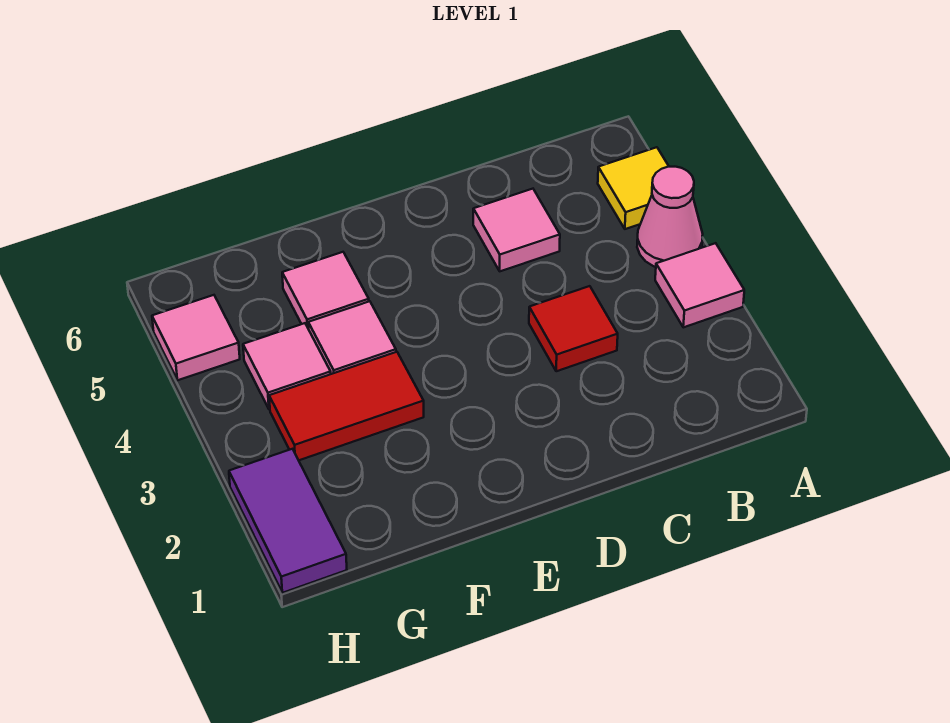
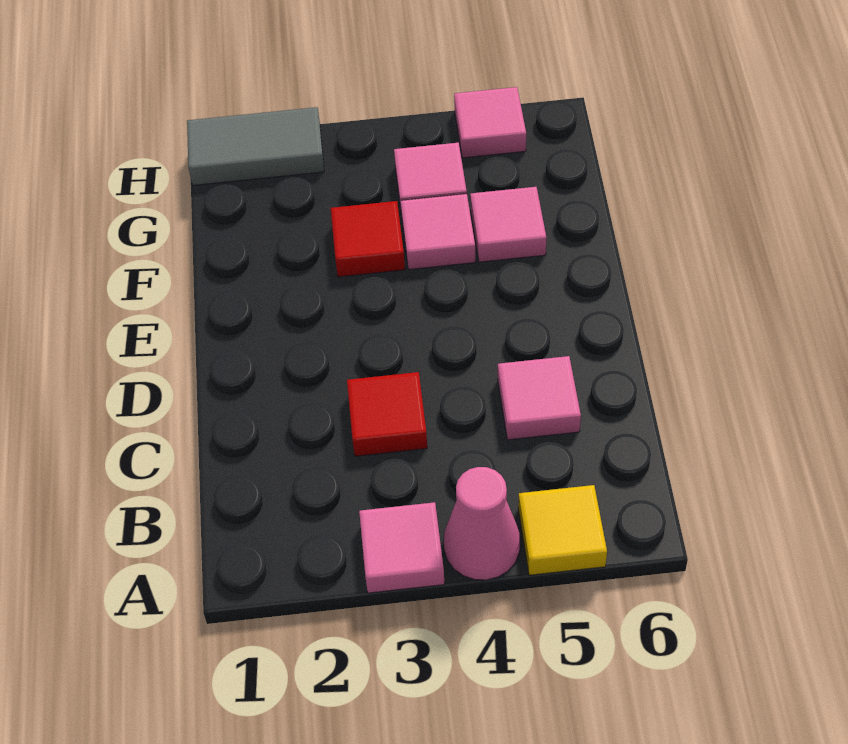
red tile F3:G3 level 1 -> red tile F3 level 1
purple tile H1:H2 level 1 -> grey tile H1:H2 level 1

